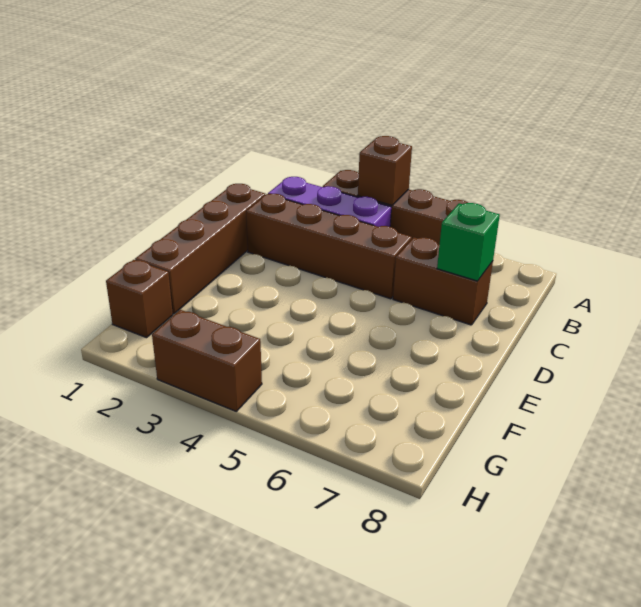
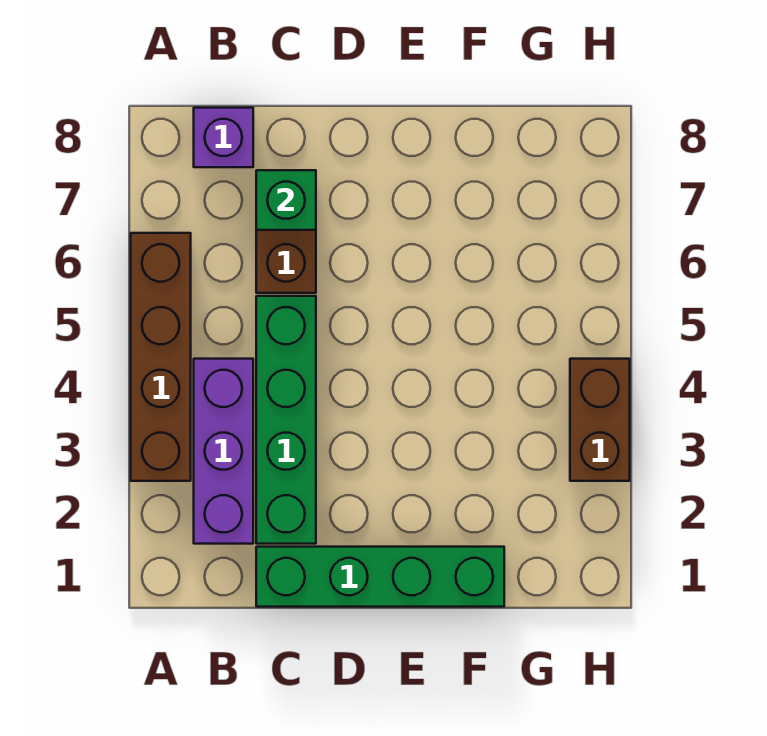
brown brick A4 level 2 -> none
none -> purple brick B8 level 1
brown brick C1:F1 level 1 -> green brick C1:F1 level 1
brown brick C2:C5 level 1 -> green brick C2:C5 level 1
brown brick G1 level 1 -> none

